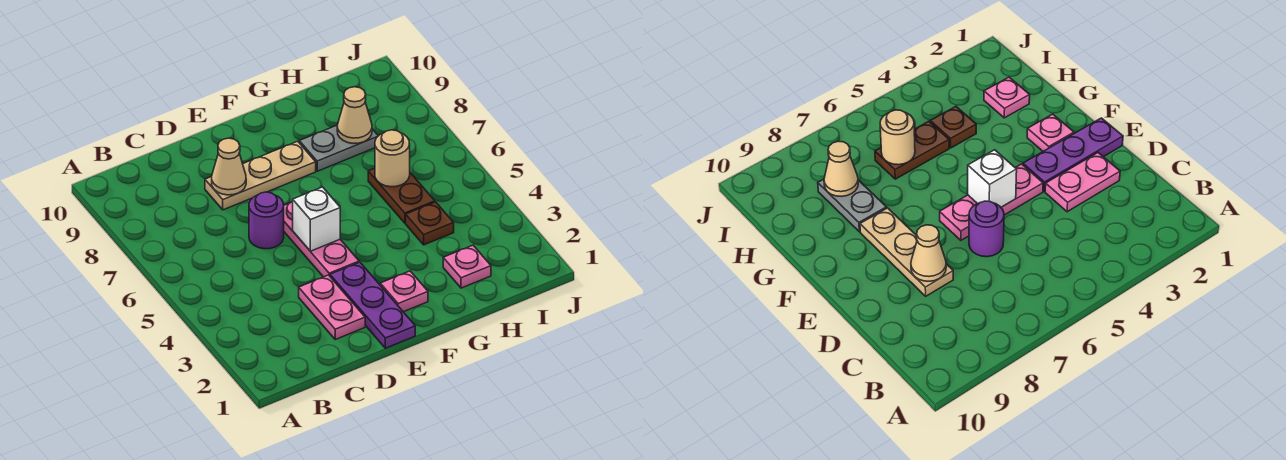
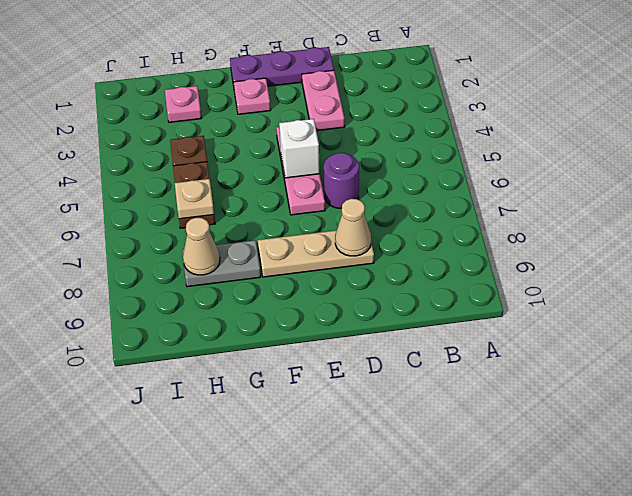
purple plate E1:E3 level 1 -> purple plate D1:F1 level 1
tan round brick H6 level 2 -> tan plate H6 level 2

